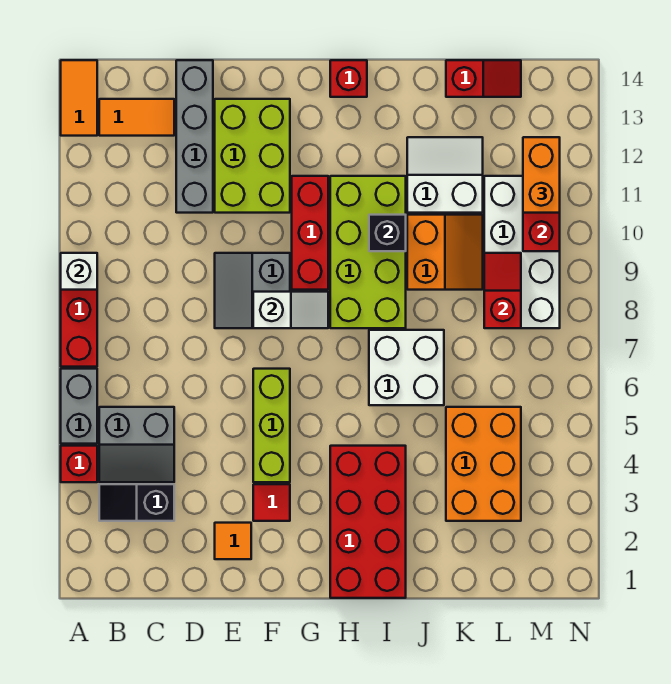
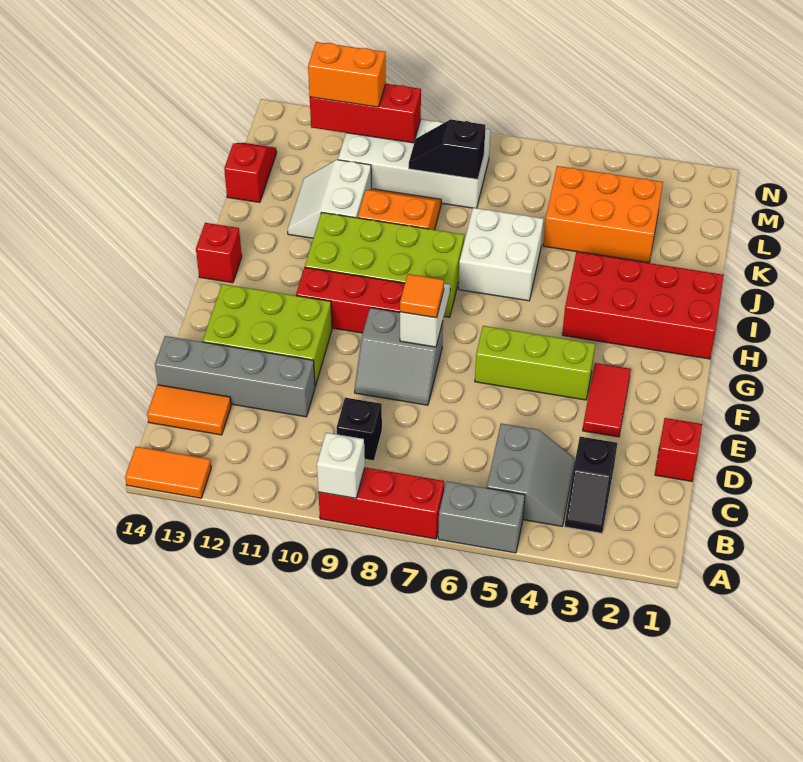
red brick A4 level 1 -> red brick D1 level 1
orange tile B13:C13 level 1 -> orange tile C13:C14 level 1
orange tile E2 level 1 -> orange tile F8 level 3
red tile F3 level 1 -> red tile E3:F3 level 1
black brick I10 level 2 -> black brick C9 level 1
red slope L8:L9 level 2 top 8 -> black slope L8:L9 level 2 top 8

